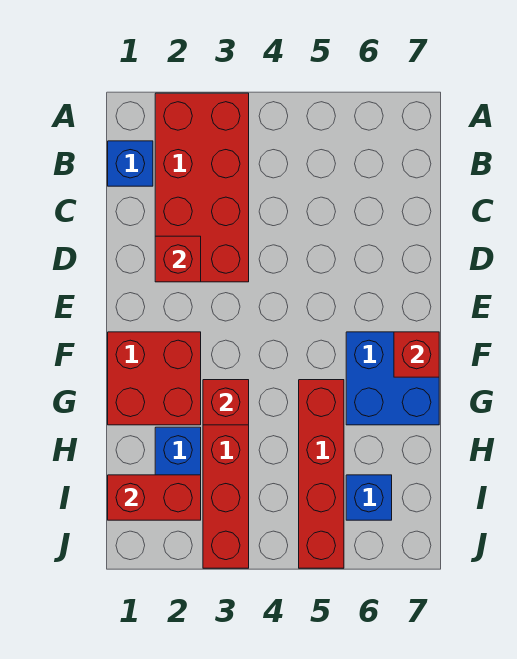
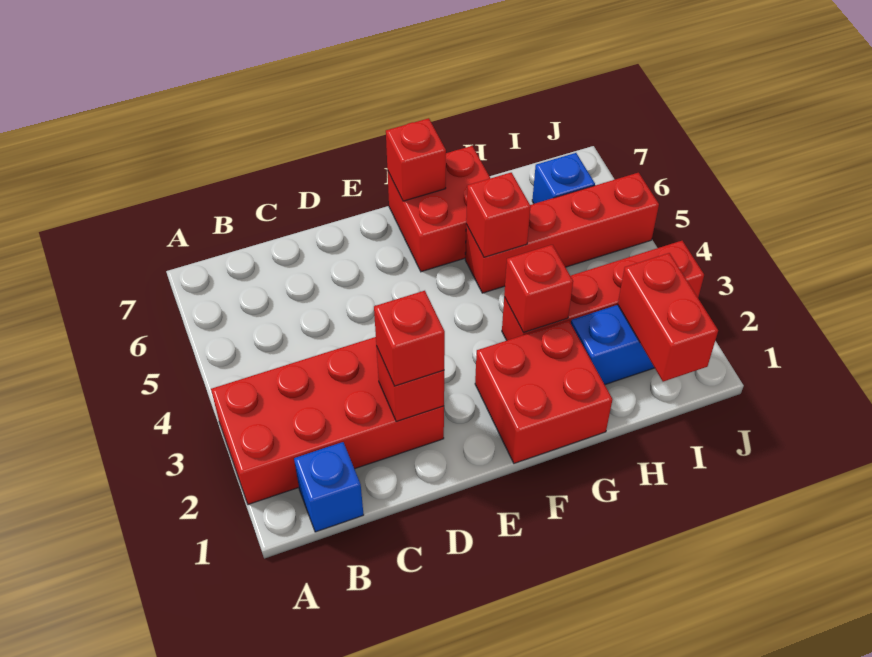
none -> red brick D2 level 3
blue brick F6:G7 level 1 -> red brick F6:G7 level 1
none -> red brick G5 level 2

